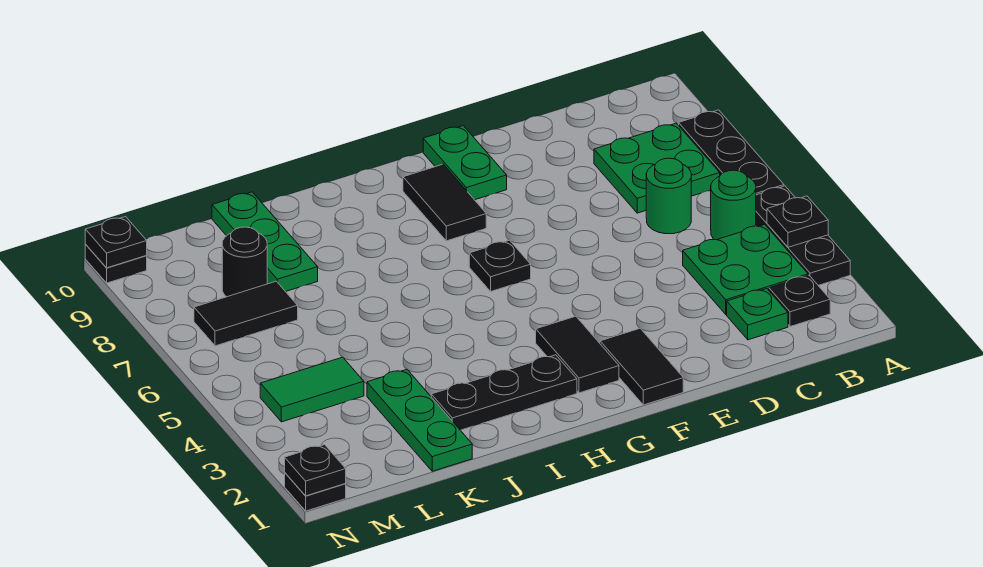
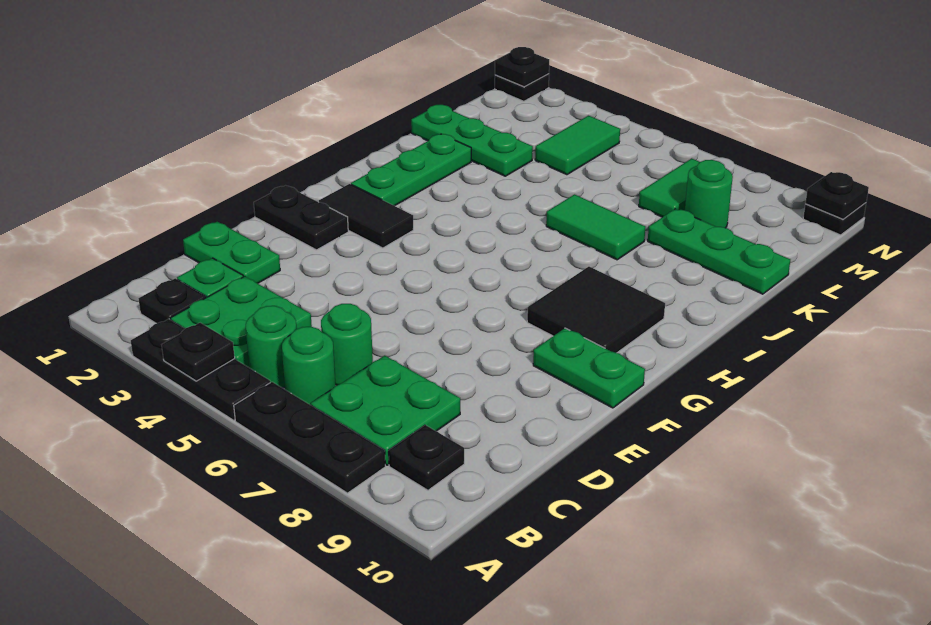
none -> green round brick B6 level 1
none -> green plate D1:D2 level 1
black tile F1:F2 level 1 -> black plate F1:F2 level 1
black plate G6 level 1 -> black plate B9 level 1
black tile G8:G9 level 1 -> black tile G8:H9 level 1
black plate H2:J2 level 1 -> green plate H2:J2 level 1
none -> green tile J6:J7 level 1
black tile L7:M7 level 1 -> green tile L7:M7 level 1
black round brick L8 level 1 -> green round brick L8 level 1

